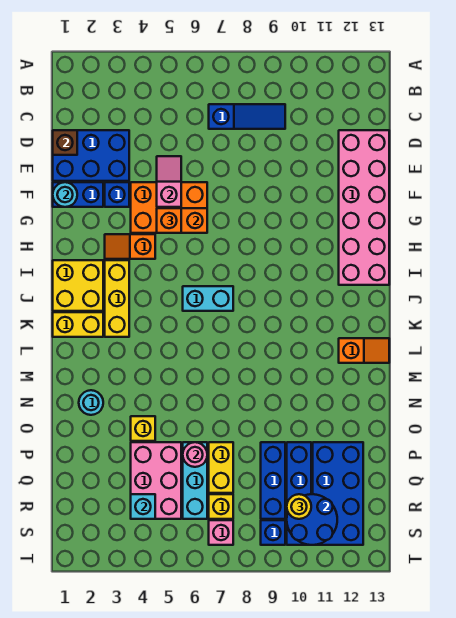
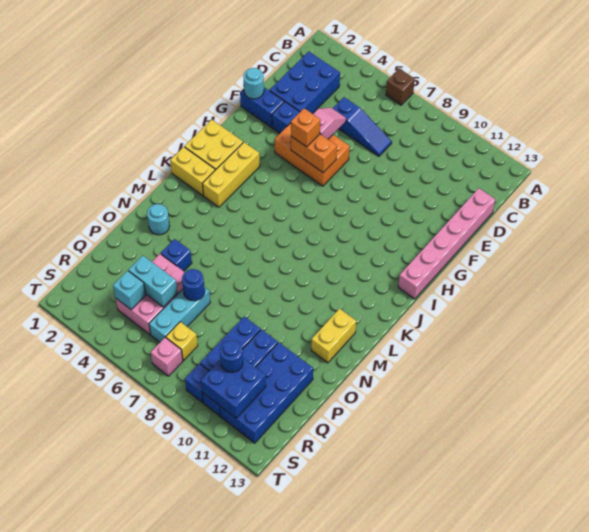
blue slope C7:C9 level 1 top 7 -> blue slope D5:D7 level 1 top 5
blue brick D1:E3 level 1 -> blue brick C2:E3 level 1
brown brick D1 level 2 -> brown brick A6 level 1
pink brick D12:I13 level 1 -> pink brick D13:I13 level 1
orange slope H3:H4 level 1 top 4 -> none
cyan brick J6:J7 level 1 -> cyan brick Q4:Q5 level 2
orange slope L12:L13 level 1 top 12 -> none
yellow brick O4 level 1 -> blue brick O4 level 1
pink round brick P6 level 2 -> blue round brick P6 level 2
yellow brick P7:Q7 level 1 -> yellow brick M12:N12 level 1
blue round brick R10:S11 level 2 -> blue brick R10:S11 level 2
yellow round brick R10 level 3 -> blue round brick R10 level 3

